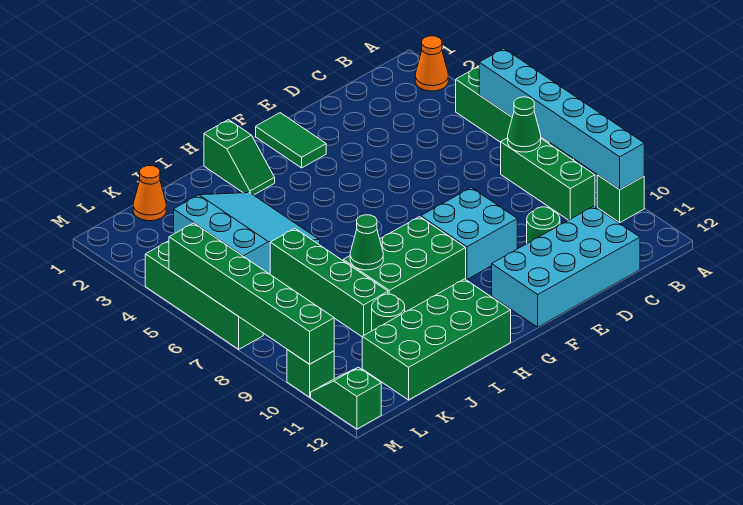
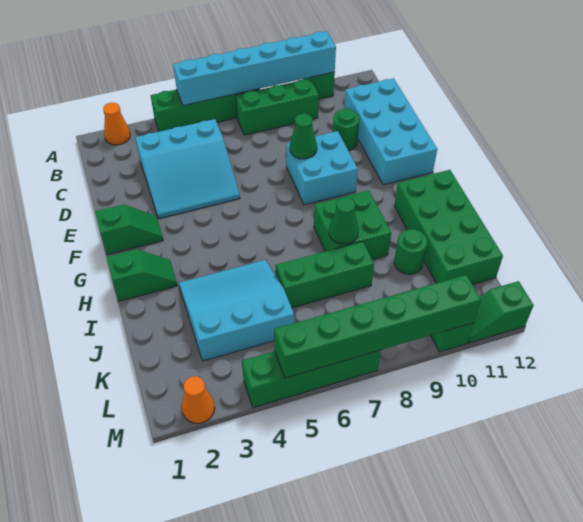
green cone B7 level 2 -> green cone E8 level 2
none -> cyan slope C3:E5 level 1 top C
green tile F1:F2 level 1 -> green slope F1:F2 level 1 top 1
green brick G8:I9 level 1 -> green brick H8:I9 level 1
green brick J6:J9 level 1 -> green brick J6:J8 level 1
orange cone K1 level 1 -> orange cone M2 level 1

